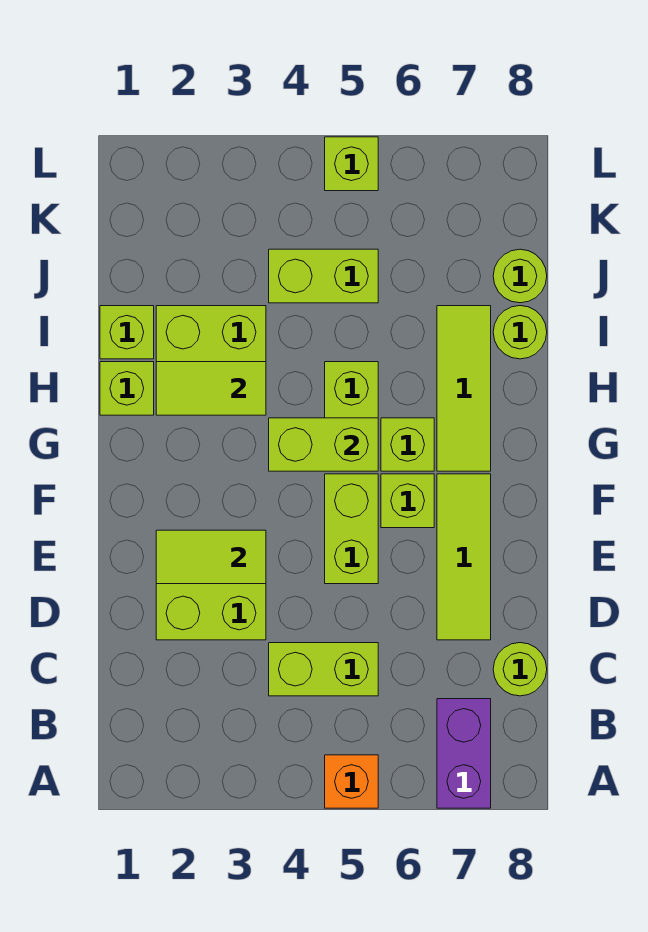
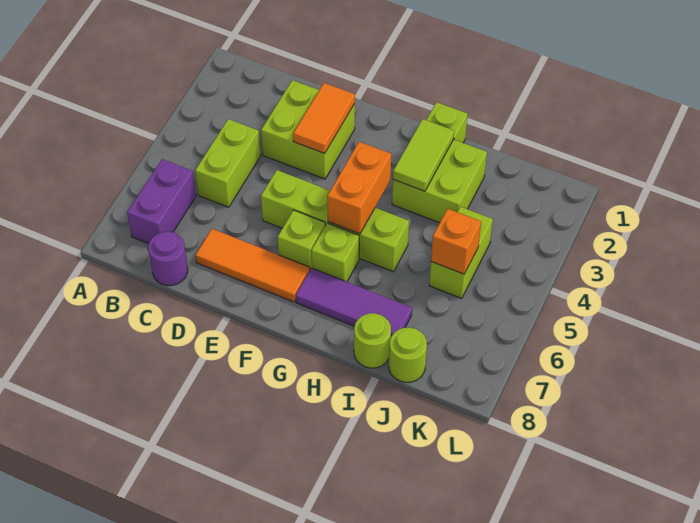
orange brick A5 level 1 -> orange brick J5 level 2
purple brick A7:B7 level 1 -> purple brick B6:B7 level 1
lime round brick C8 level 1 -> purple round brick C8 level 1
lime tile D7:F7 level 1 -> orange tile D7:F7 level 1
lime tile E2:E3 level 2 -> orange tile E2:E3 level 2
lime brick G4:G5 level 2 -> orange brick G4:G5 level 2
lime tile G7:I7 level 1 -> purple tile G7:I7 level 1
lime brick I1 level 1 -> none
lime brick L5 level 1 -> none

